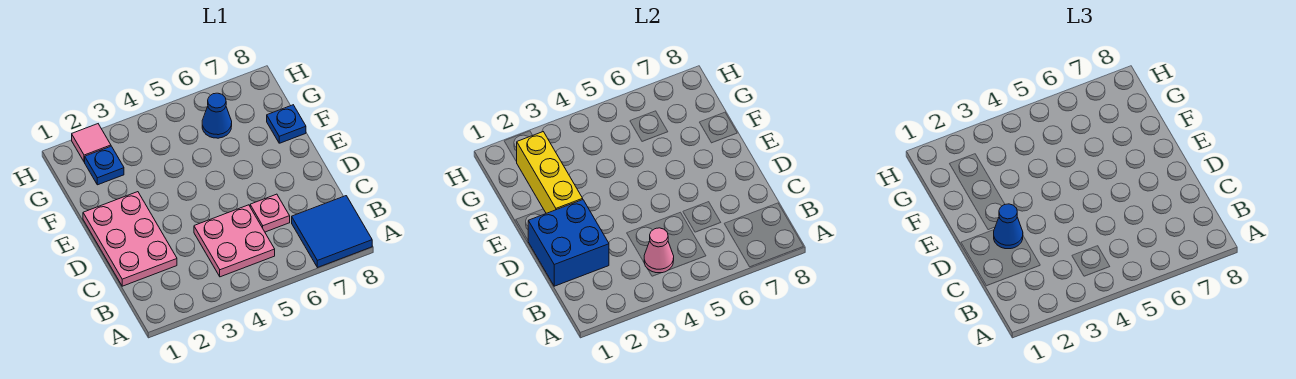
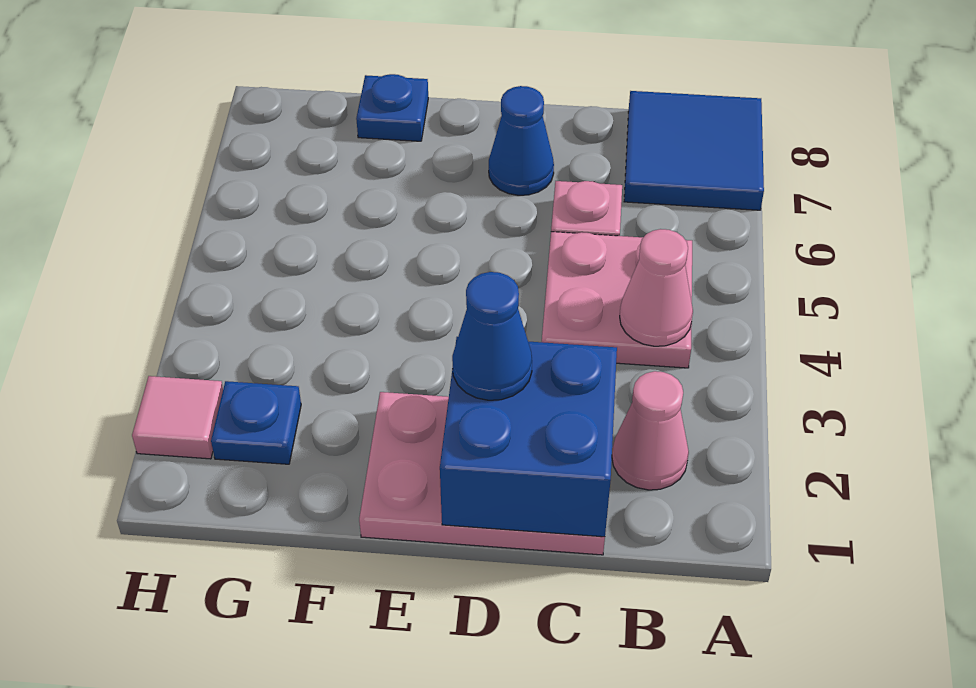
none -> pink cone B2 level 1
yellow brick E2:G2 level 2 -> none
blue cone G6 level 1 -> blue cone D7 level 1

